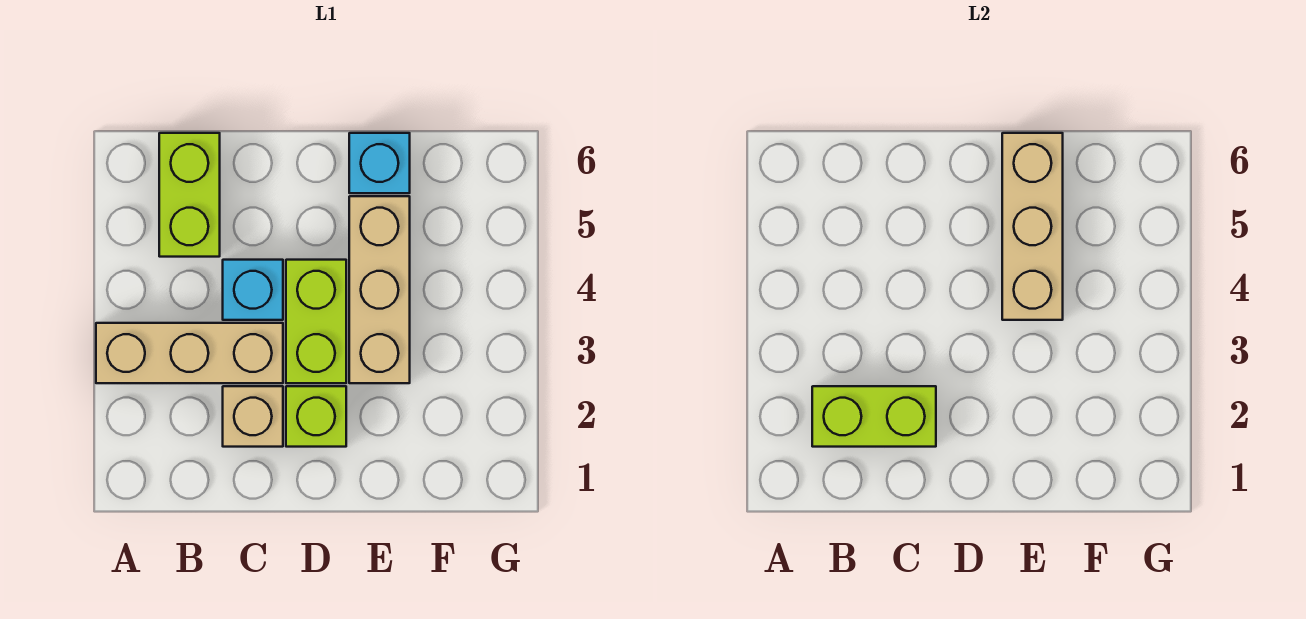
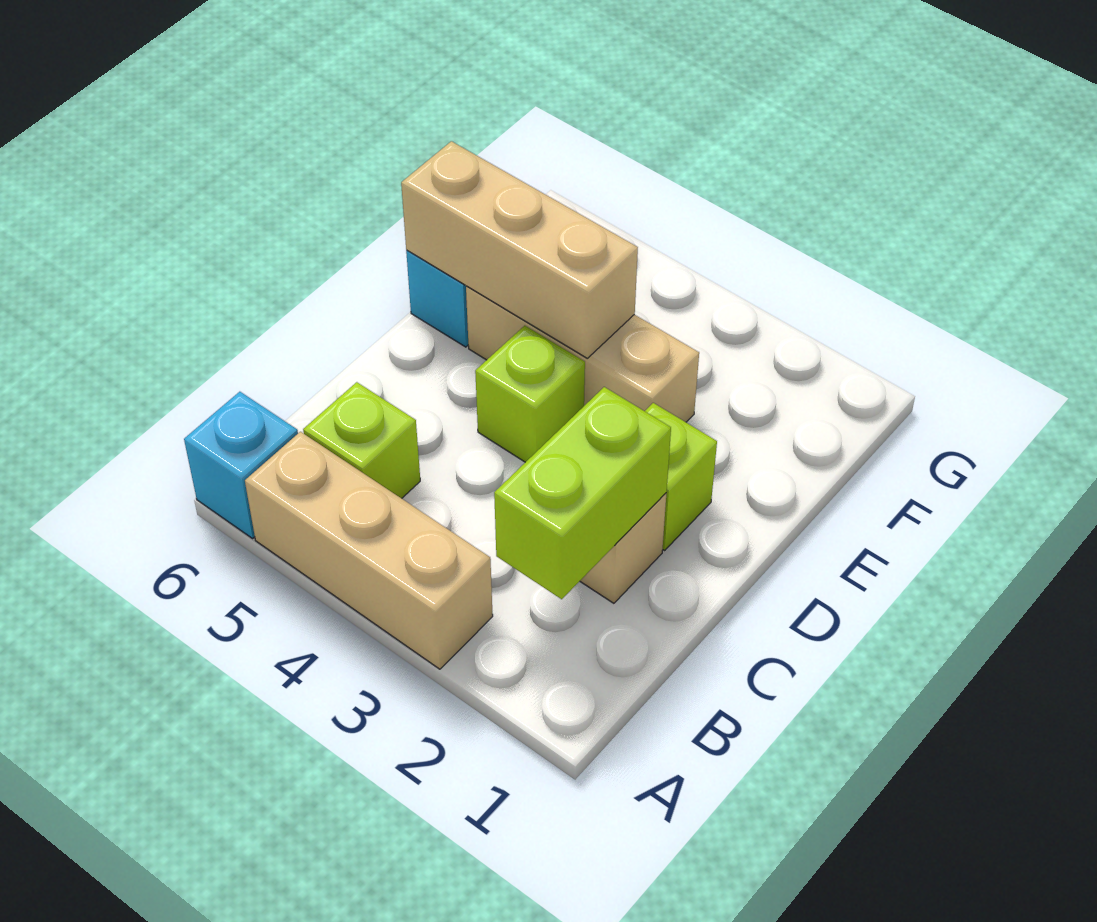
tan brick A3:C3 level 1 -> tan brick A3:A5 level 1
lime brick B5:B6 level 1 -> lime brick B5 level 1
cyan brick C4 level 1 -> cyan brick A6 level 1
lime brick D3:D4 level 1 -> lime brick D4 level 1

